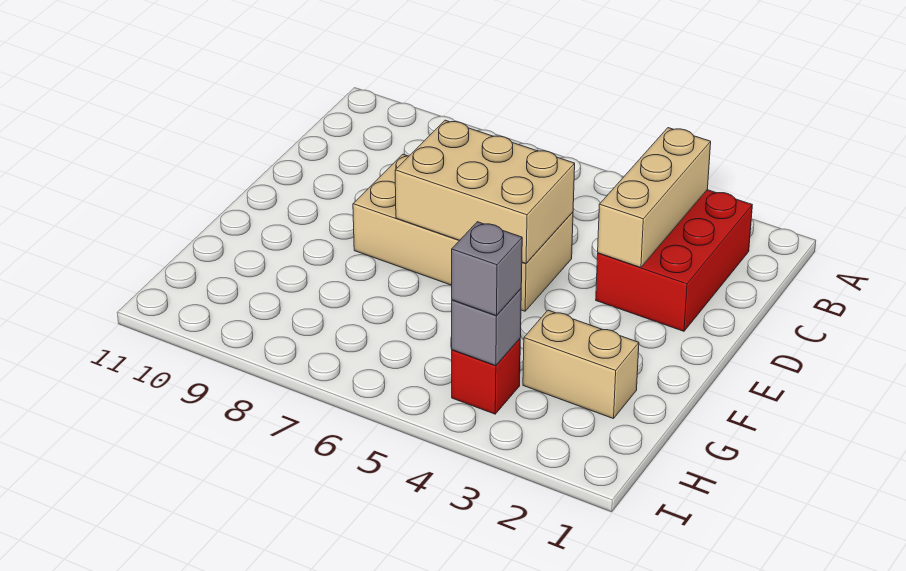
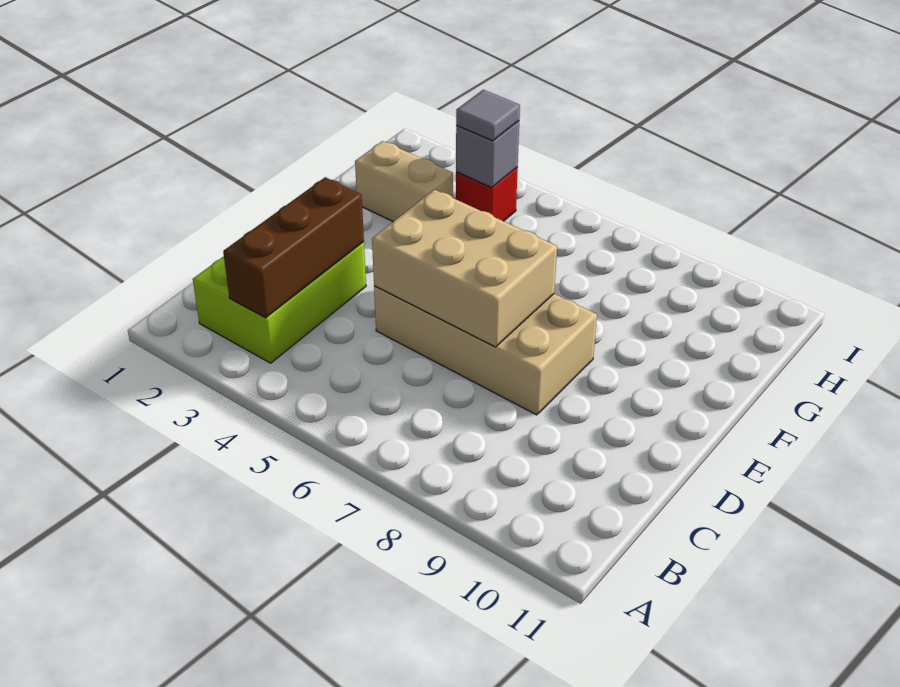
red brick B2:D3 level 1 -> lime brick B2:D3 level 1
tan brick B3:D3 level 2 -> brown brick B3:D3 level 2
grey brick H4 level 3 -> grey tile H4 level 3

